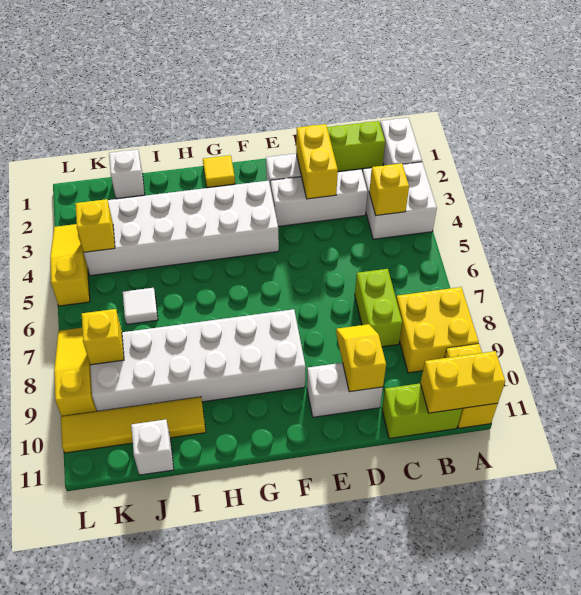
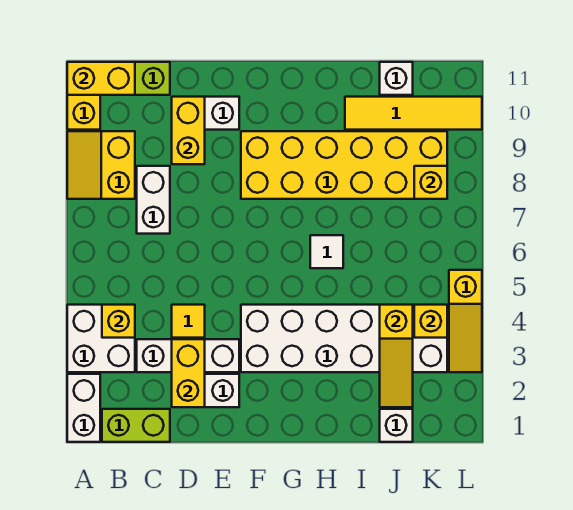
yellow brick A8:B9 level 1 -> yellow slope A8:B9 level 1 top B
lime brick C7:C8 level 1 -> white brick C7:C8 level 1
yellow slope D9:D10 level 2 top 10 -> yellow brick D9:D10 level 2
white brick F8:K9 level 1 -> yellow brick F8:K9 level 1
yellow tile G1 level 1 -> yellow tile D4 level 1
white tile J6 level 1 -> white tile H6 level 1
yellow slope L7:L9 level 1 top 9 -> yellow slope J2:J4 level 2 top 4

